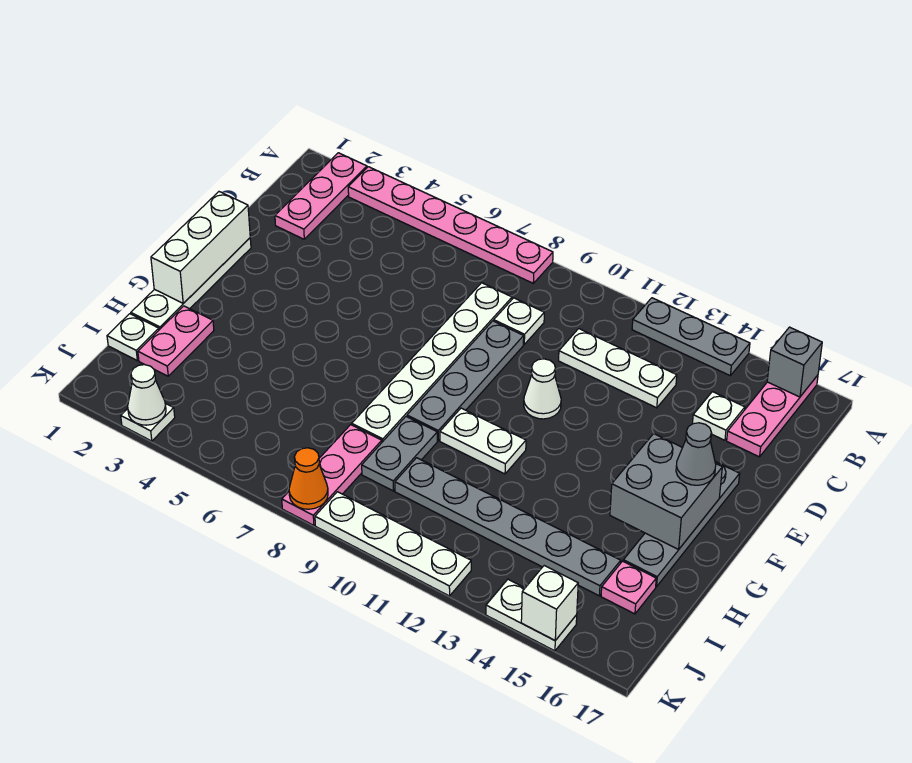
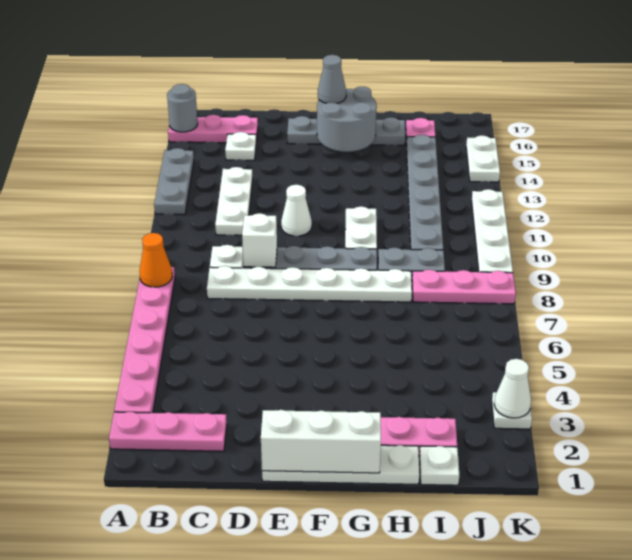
grey brick A16 level 2 -> grey round brick A16 level 2
grey brick F15:G16 level 2 -> grey round brick F15:G16 level 2
orange cone K8 level 2 -> orange cone A8 level 2
white brick K15 level 2 -> white brick D9 level 2

